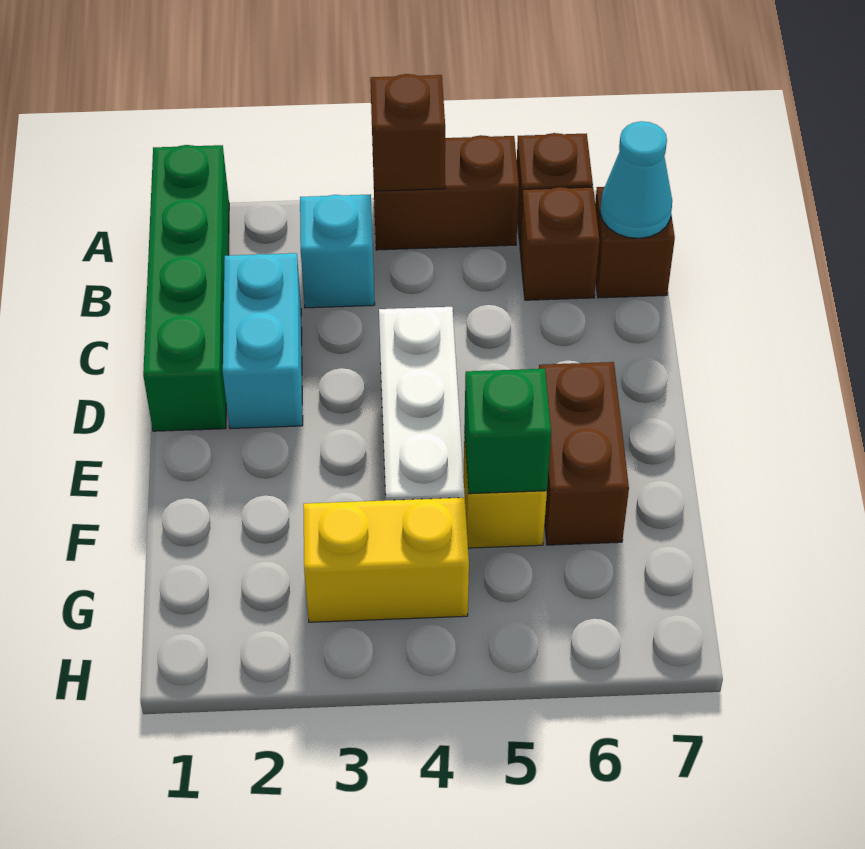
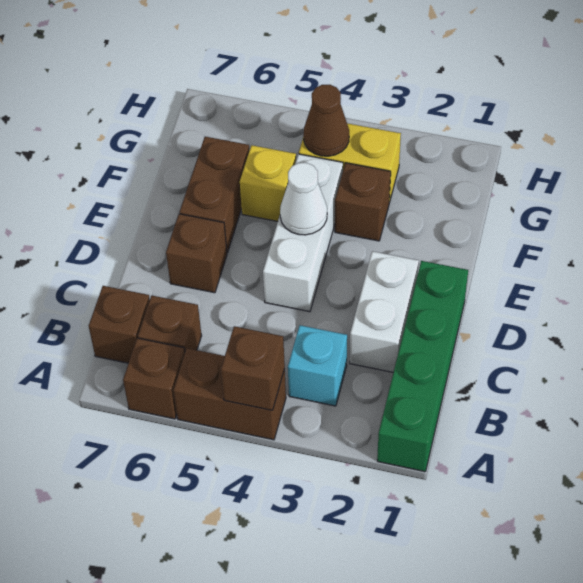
cyan cone B7 level 2 -> none
cyan brick C2:D2 level 1 -> white brick C2:D2 level 1
none -> brown brick D6 level 1
none -> white cone E4 level 2
none -> brown brick F3 level 1
green brick F5 level 2 -> none
none -> brown cone G4 level 2

